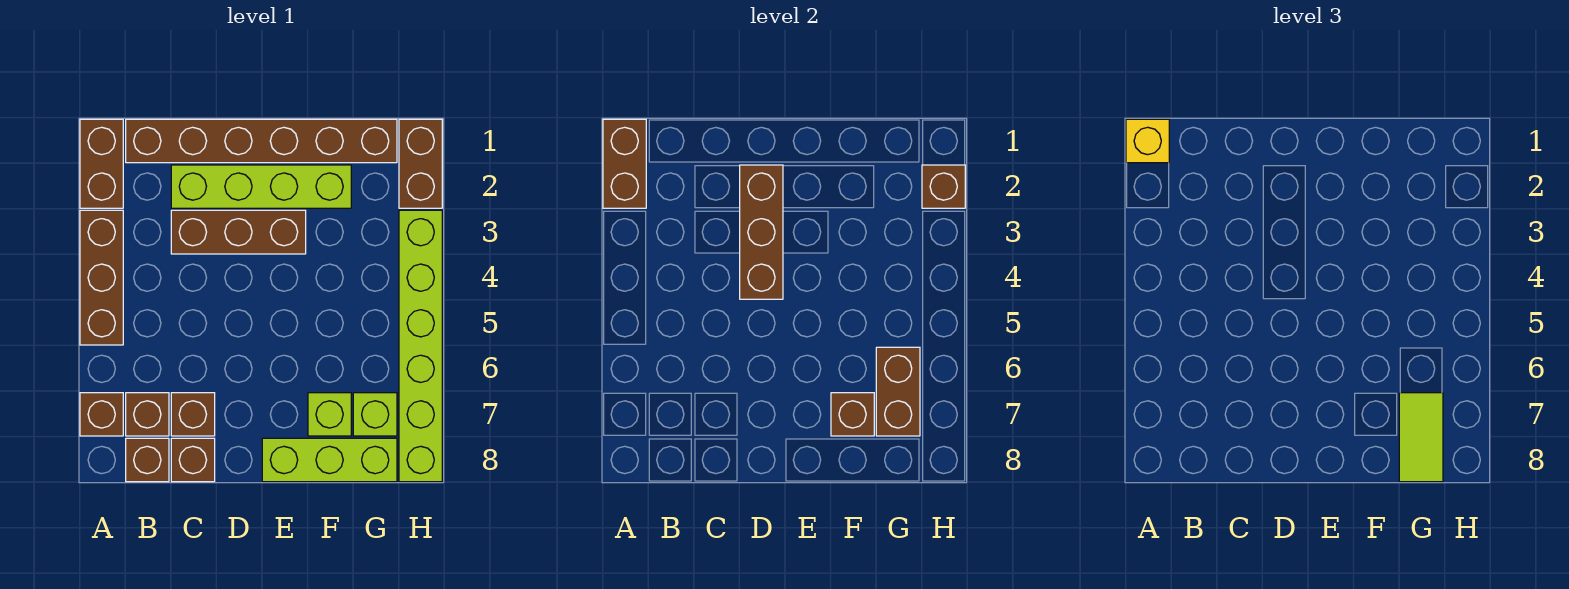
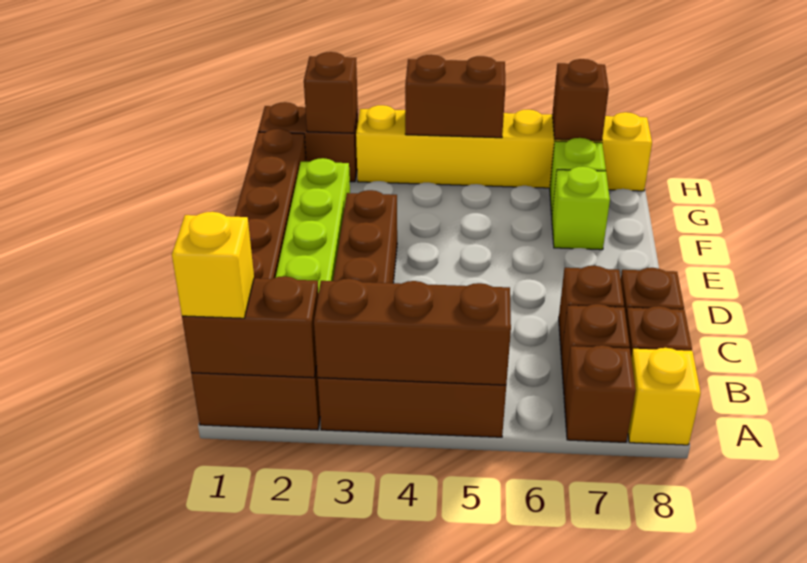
none -> yellow brick A8 level 1
brown brick D2:D4 level 2 -> brown brick A3:A5 level 2
lime brick E8:G8 level 1 -> none
brown brick F7 level 2 -> brown brick H7 level 2
brown brick G6:G7 level 2 -> brown brick H4:H5 level 2
lime tile G7:G8 level 3 -> none
lime brick H3:H8 level 1 -> yellow brick H3:H8 level 1

